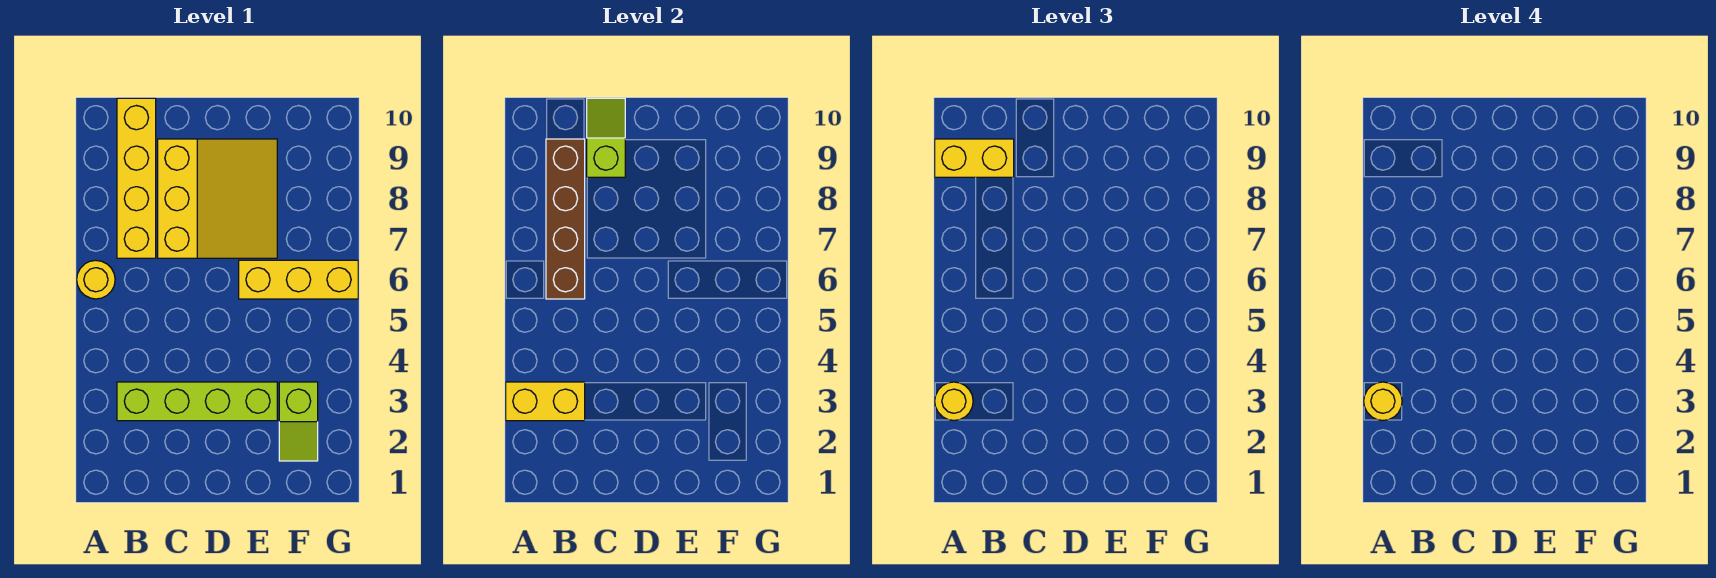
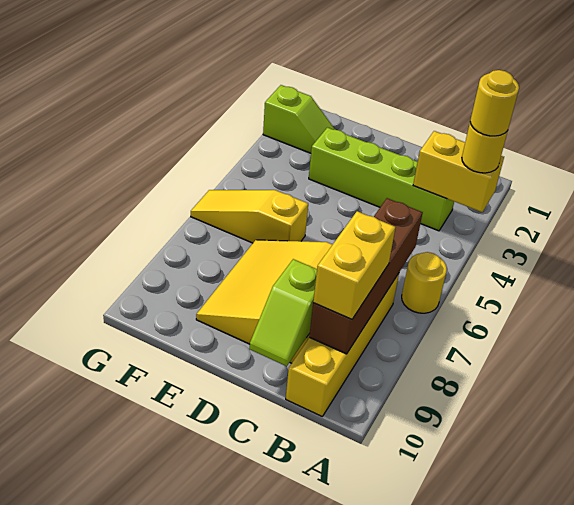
yellow brick A9:B9 level 3 -> yellow brick B8:B9 level 3
yellow brick E6:G6 level 1 -> yellow slope E6:G6 level 1 top E
lime slope F2:F3 level 1 top 3 -> lime slope F2:G2 level 1 top G

